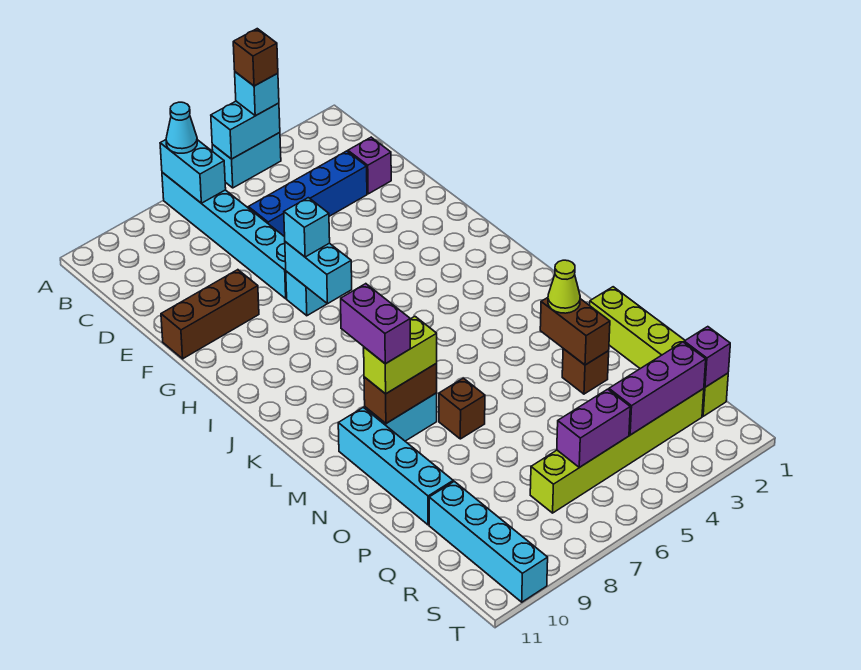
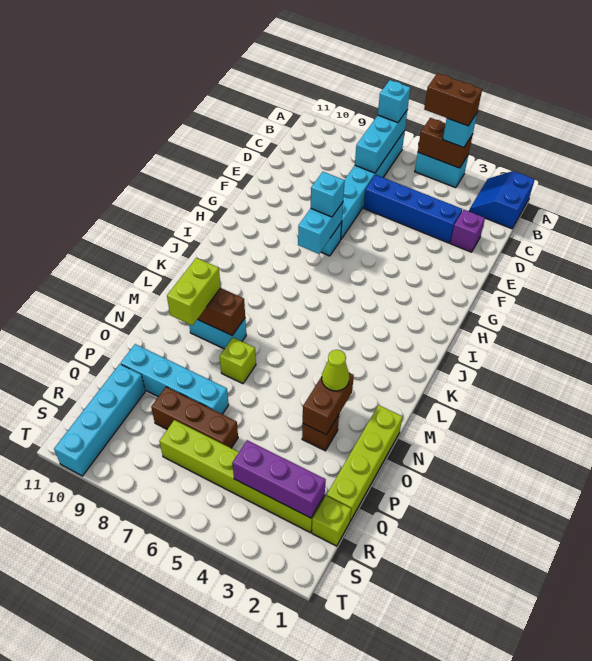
none -> blue slope A1:B2 level 1 top 1
cyan brick A4:A5 level 2 -> brown brick A4:A5 level 2
brown brick A4 level 4 -> brown brick A4:A5 level 4
cyan brick A7:B7 level 2 -> cyan brick A7:C7 level 2
cyan cone A7 level 3 -> cyan brick A7 level 3
brown brick F9:F11 level 1 -> brown brick Q6:Q8 level 1
purple brick L9:M9 level 4 -> none
lime brick M8:M9 level 3 -> lime brick M9:N9 level 3
cyan brick M10:P10 level 1 -> cyan brick P7:P10 level 1
brown brick N7 level 1 -> lime brick N7 level 1
purple brick R1 level 2 -> none
purple brick R5:R6 level 2 -> none

